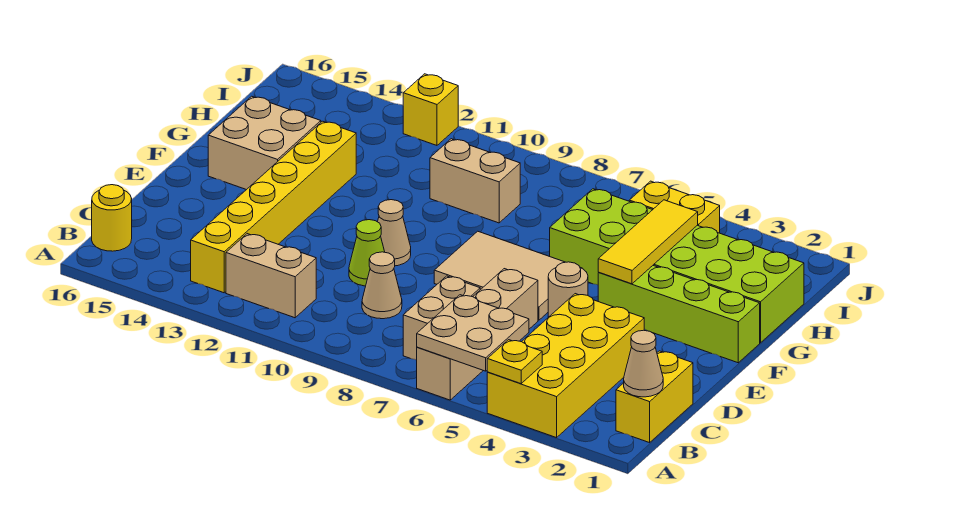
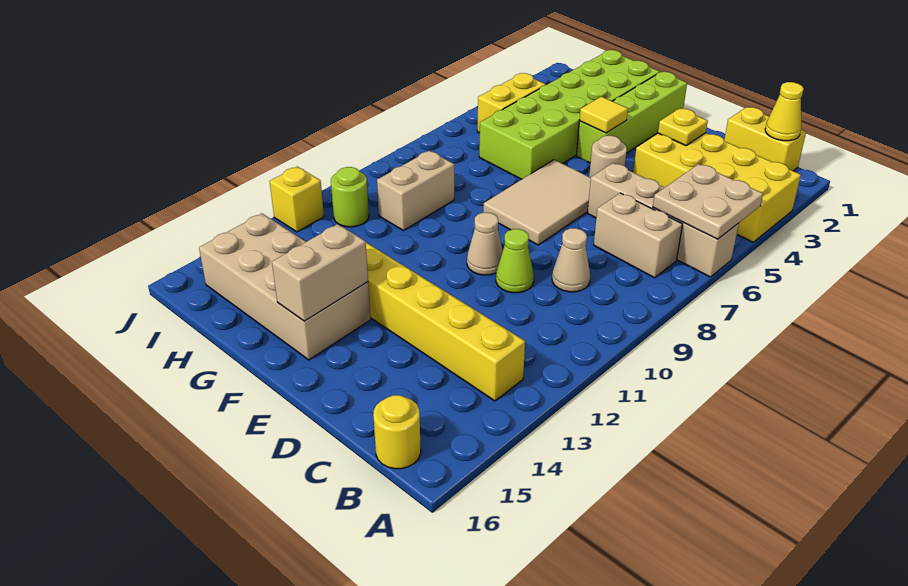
yellow plate A4 level 2 -> yellow plate D3 level 2
tan cone B1 level 2 -> yellow cone B1 level 2
tan brick B11:B12 level 1 -> tan brick F14:F15 level 2
yellow tile F4:H4 level 2 -> yellow tile F4 level 2
tan brick F14:G15 level 1 -> tan brick F14:I15 level 1
none -> lime round brick I11 level 1

